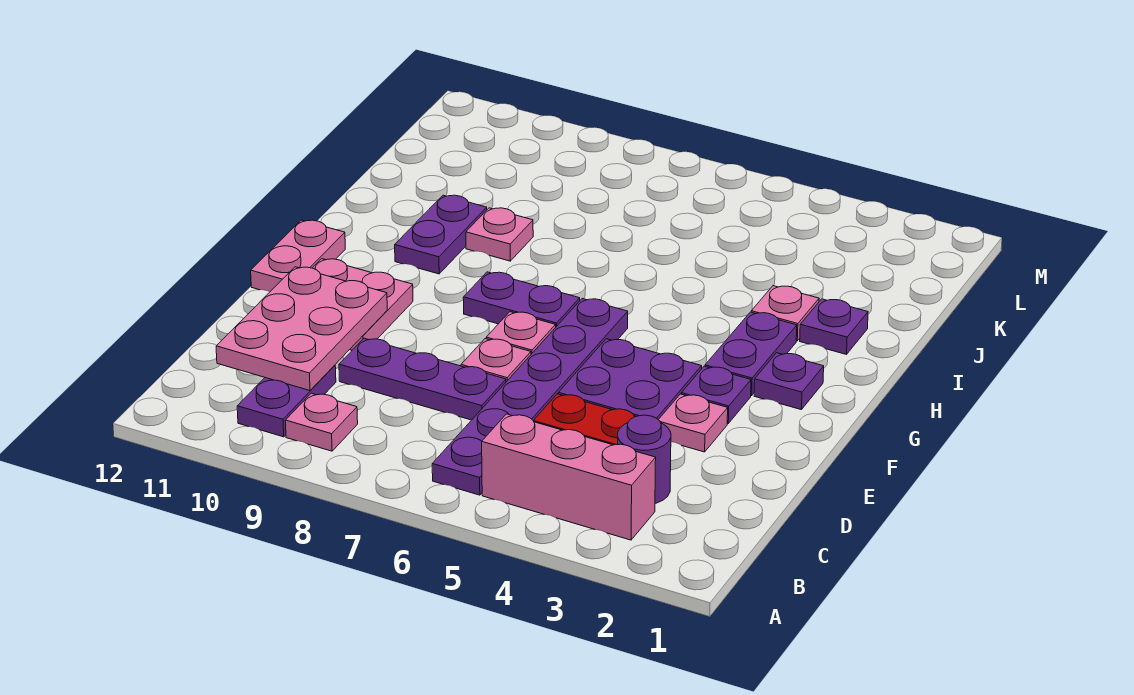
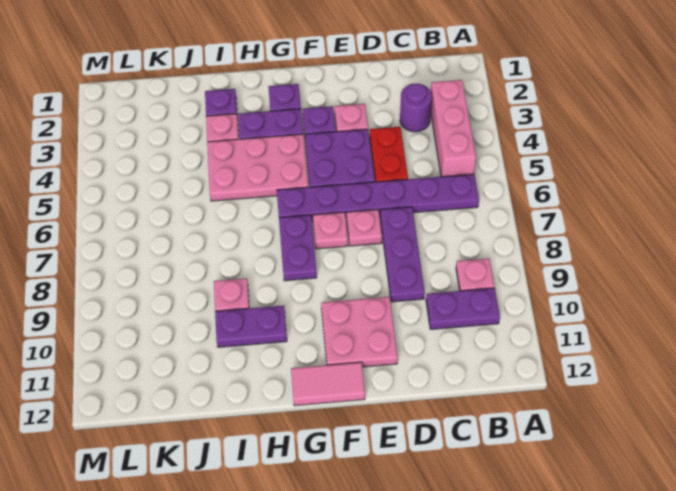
pink plate C10:E11 level 2 -> pink plate G4:I5 level 1
pink plate F12:G12 level 1 -> pink tile F12:G12 level 1

